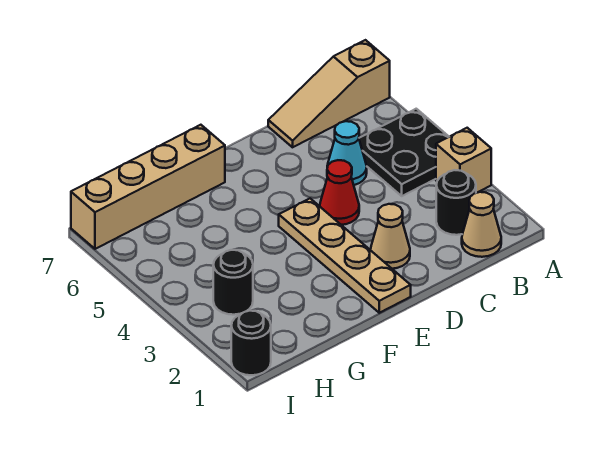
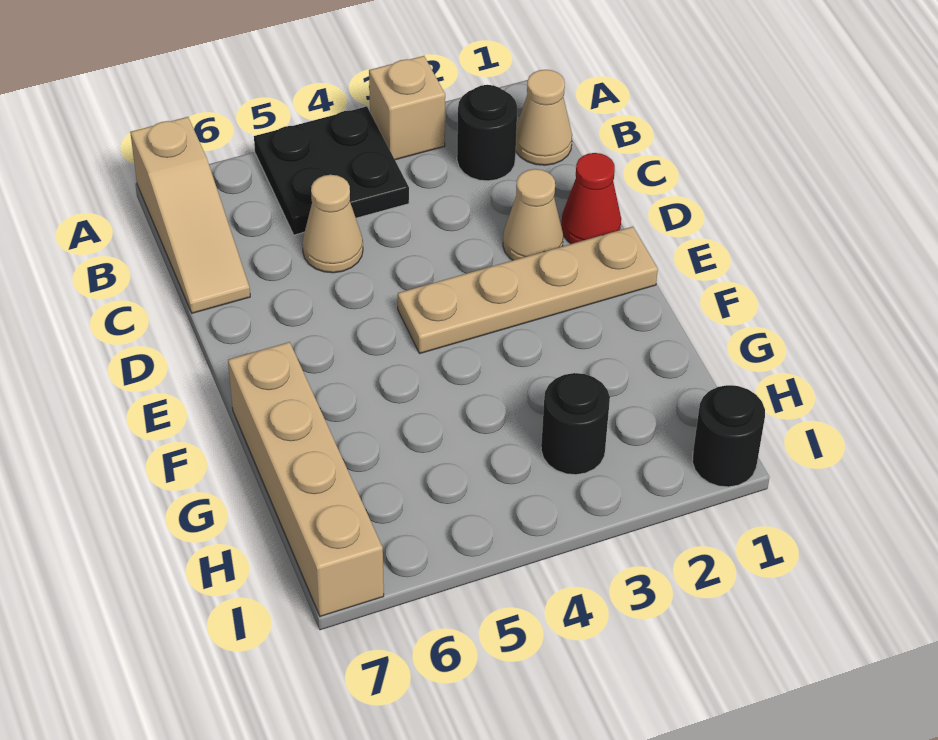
cyan cone C5 level 1 -> tan cone C5 level 1
red cone D4 level 1 -> red cone D1 level 1

